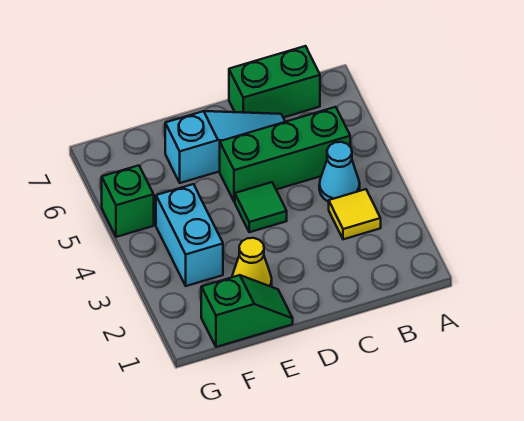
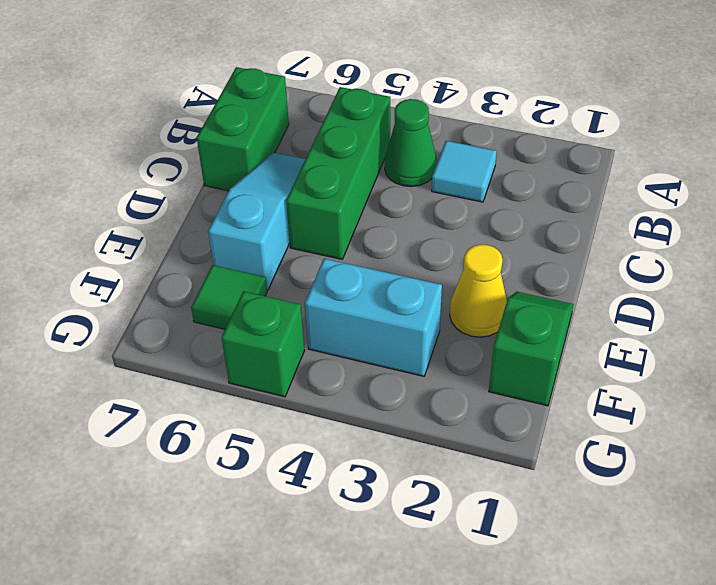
yellow tile B3 level 1 -> cyan tile B3 level 1
cyan cone B4 level 1 -> green cone B4 level 1
green tile D4 level 1 -> green tile F6 level 1

